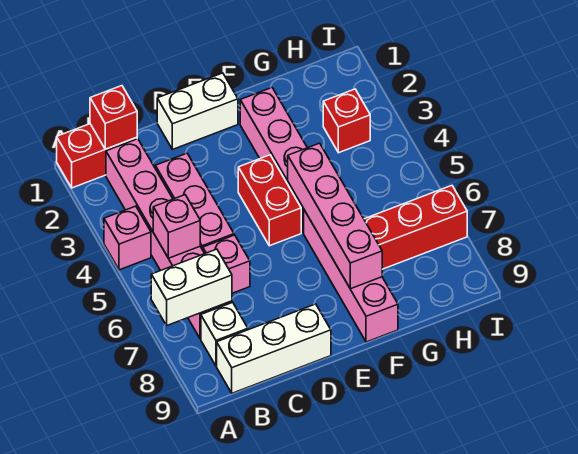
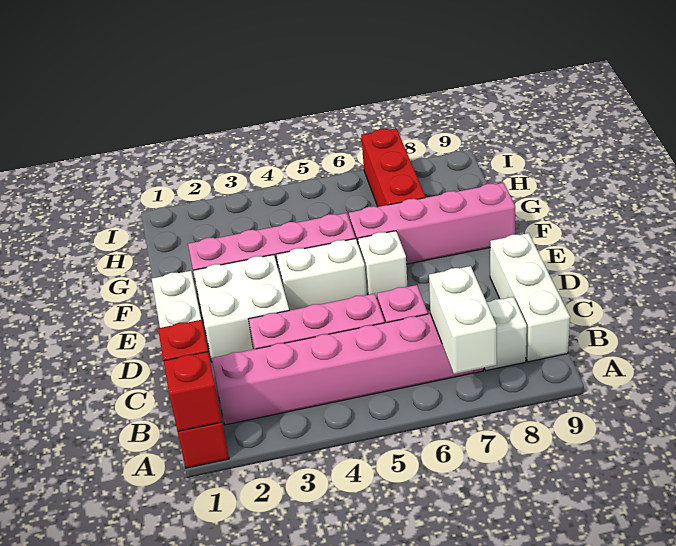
pink brick A4 level 1 -> none
pink brick B5 level 2 -> none
none -> white brick D2:E3 level 1
red brick E4:E5 level 1 -> white brick E4:E5 level 1
none -> white brick E6 level 1
pink brick F5:F8 level 2 -> none
red brick H3 level 1 -> red brick A1 level 2

